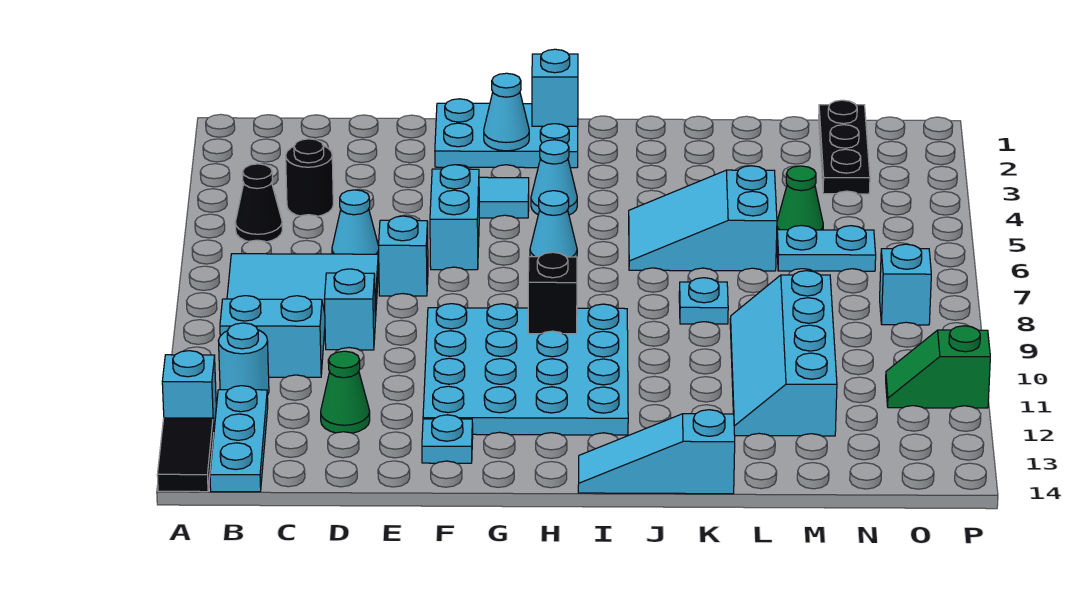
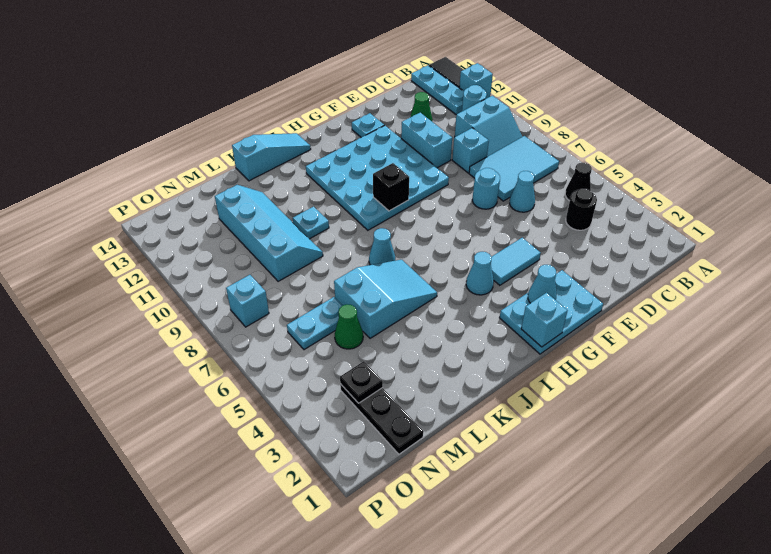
cyan brick E7 level 1 -> cyan round brick E7 level 1
cyan brick F5:F6 level 1 -> cyan brick E10:E11 level 1
cyan cone H6 level 1 -> cyan cone J7 level 1
cyan plate K8 level 1 -> cyan plate K10 level 1
none -> black plate N3 level 2
green slope O11:P11 level 1 top P -> none

